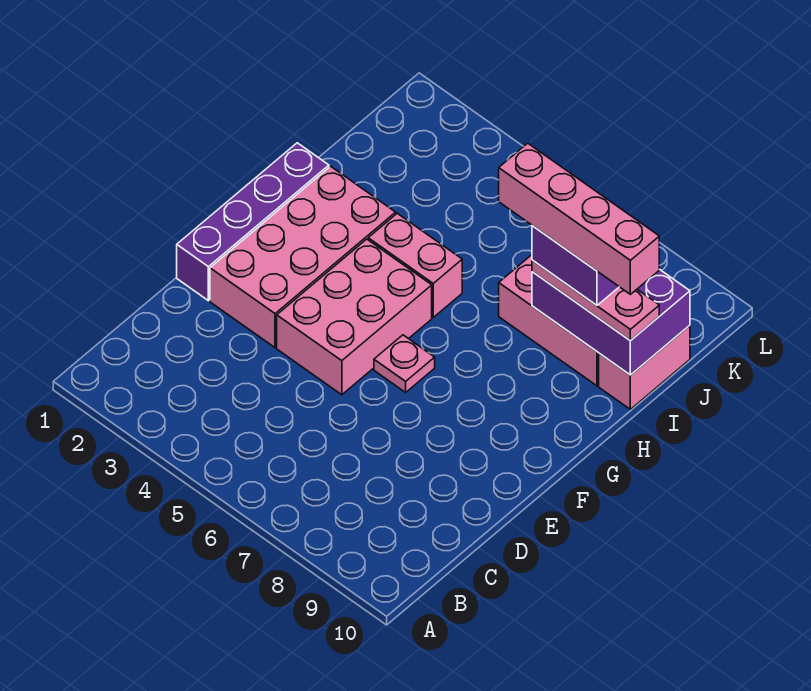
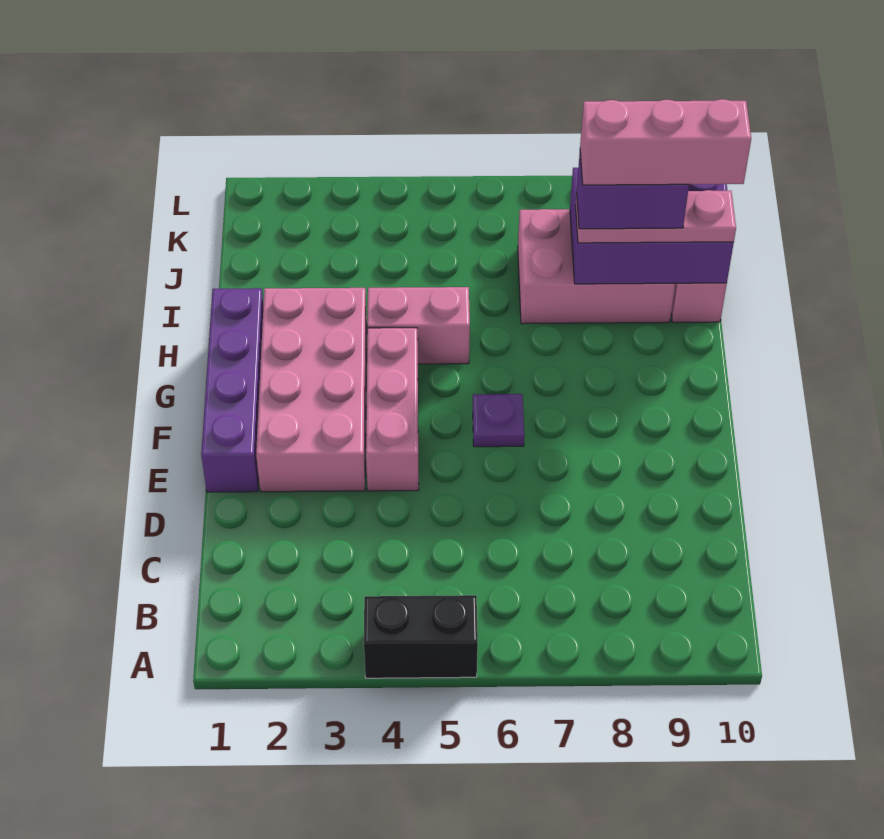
none -> black brick A4:A5 level 1
pink brick E4:G5 level 1 -> pink brick E4:G4 level 1
pink plate F6 level 1 -> purple plate F6 level 1
pink brick I7:I10 level 5 -> pink brick I8:I10 level 5

